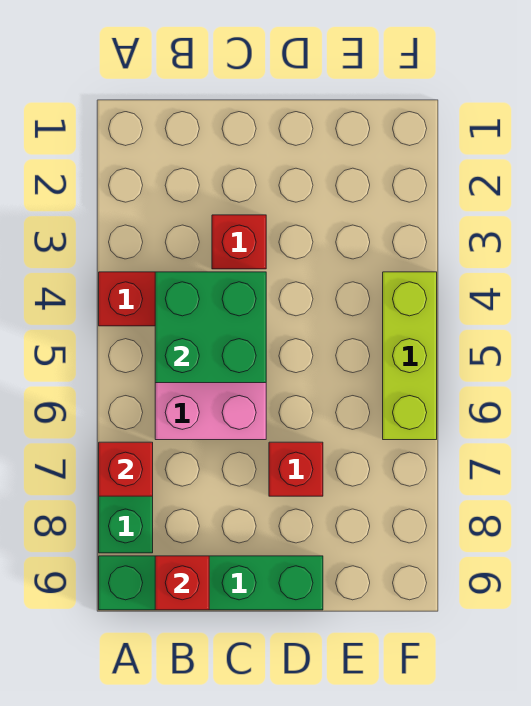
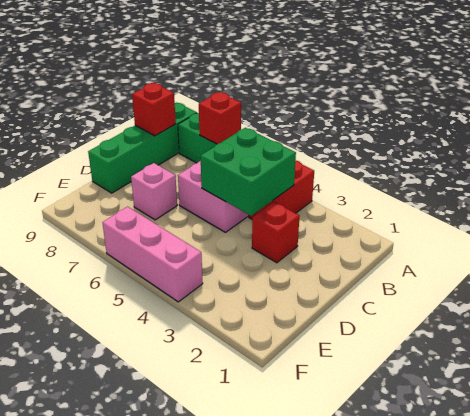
red brick D7 level 1 -> pink brick D7 level 1
lime brick F4:F6 level 1 -> pink brick F4:F6 level 1

